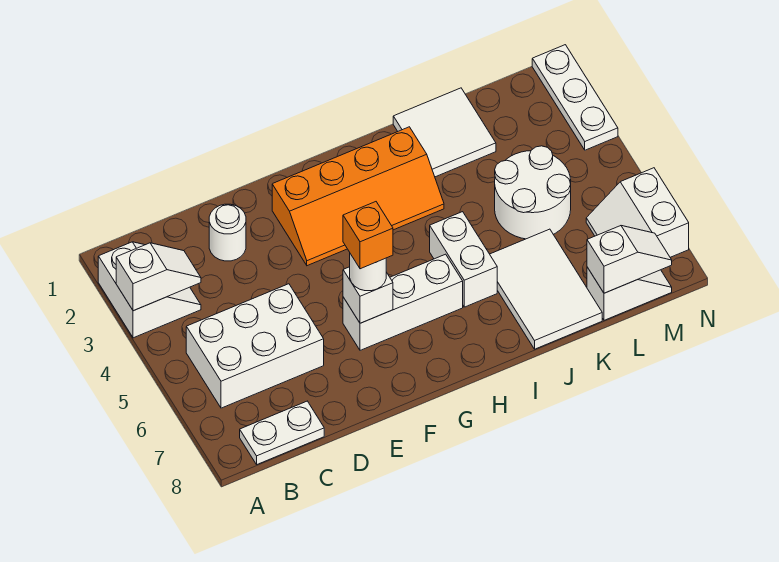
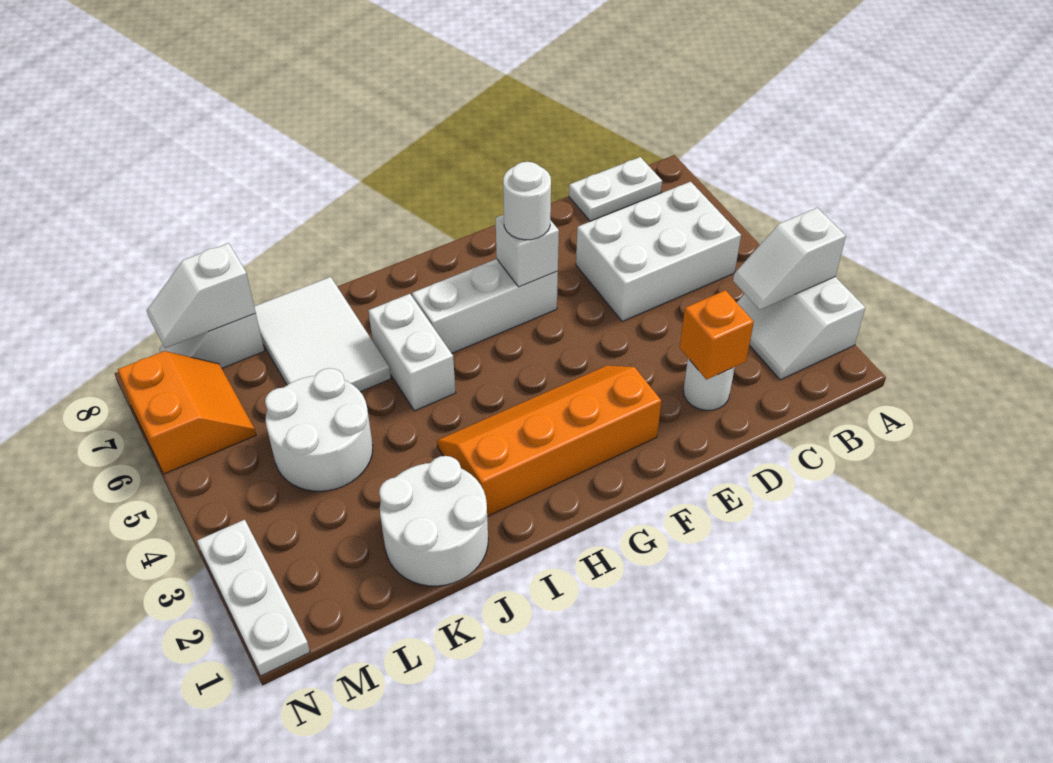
orange brick F6 level 4 -> orange brick D2 level 2
white tile J1:K2 level 1 -> white round brick J1:K2 level 1
white slope M6:N7 level 1 top N -> orange slope M6:N7 level 1 top N

